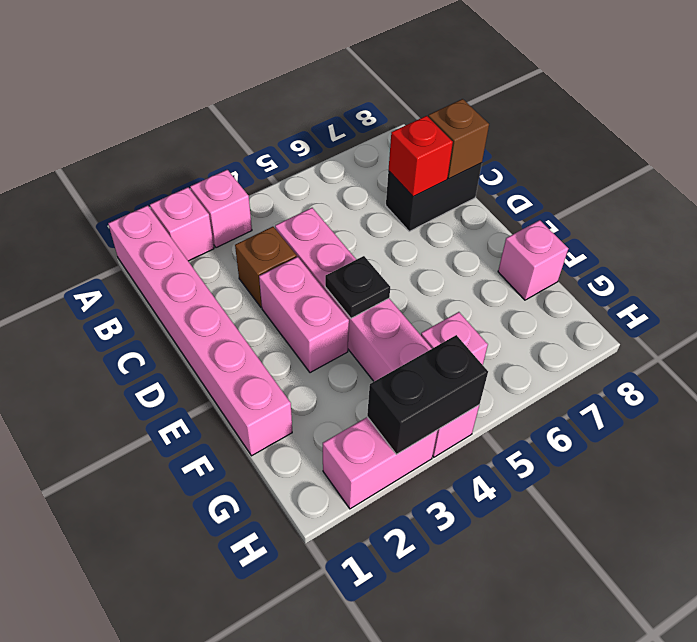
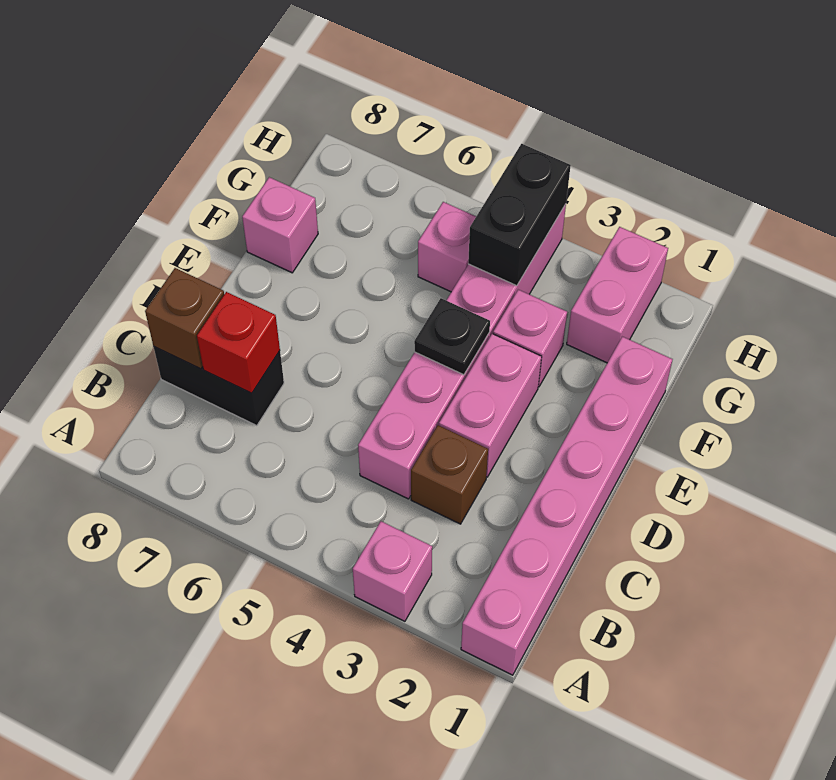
pink brick A2 level 1 -> pink brick F3 level 1
pink brick H2:H3 level 1 -> pink brick G2:H2 level 1
black brick H3:H4 level 2 -> black brick G4:H4 level 2

